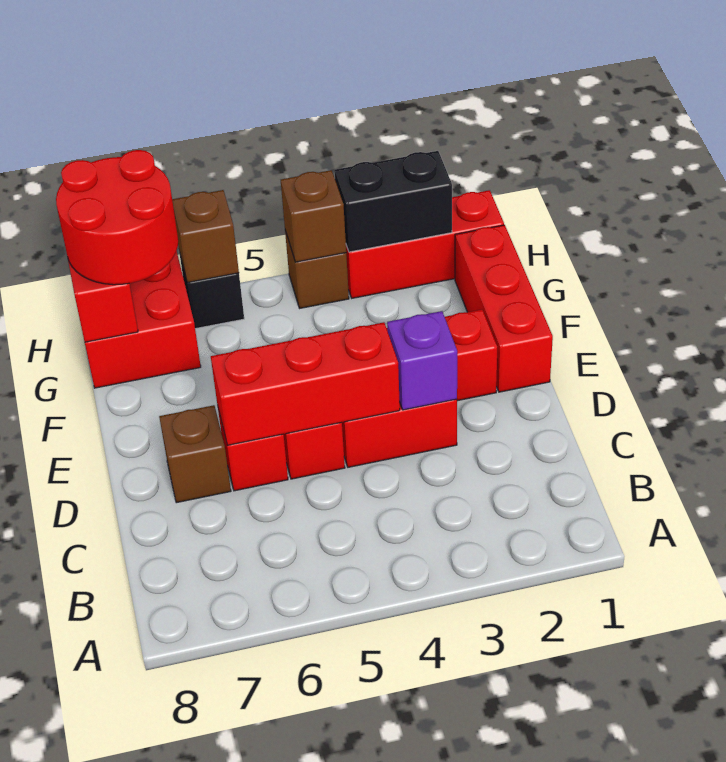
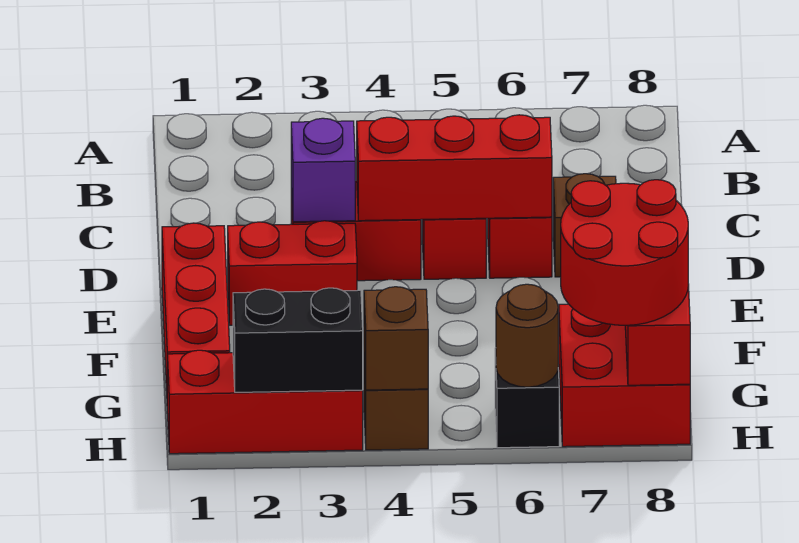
brown brick H6 level 2 -> brown round brick H6 level 2

